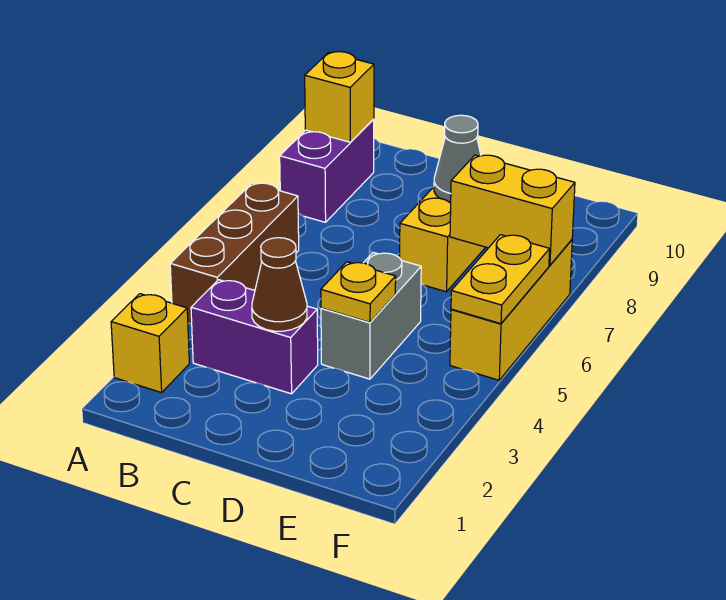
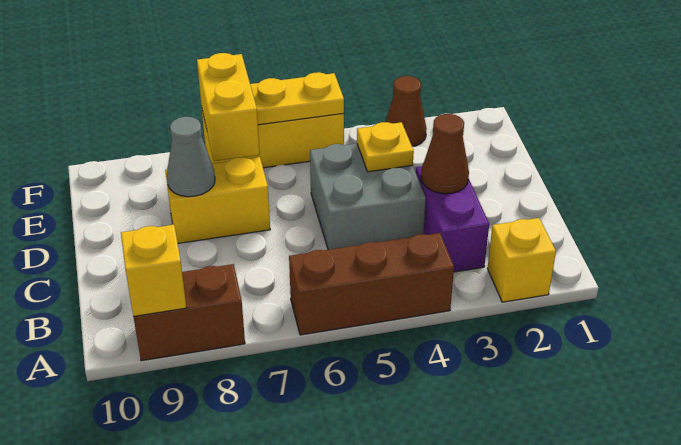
purple brick A8:A9 level 1 -> brown brick A8:A9 level 1
grey brick D4:D5 level 1 -> grey brick C4:D5 level 1
none -> brown cone F3 level 1

